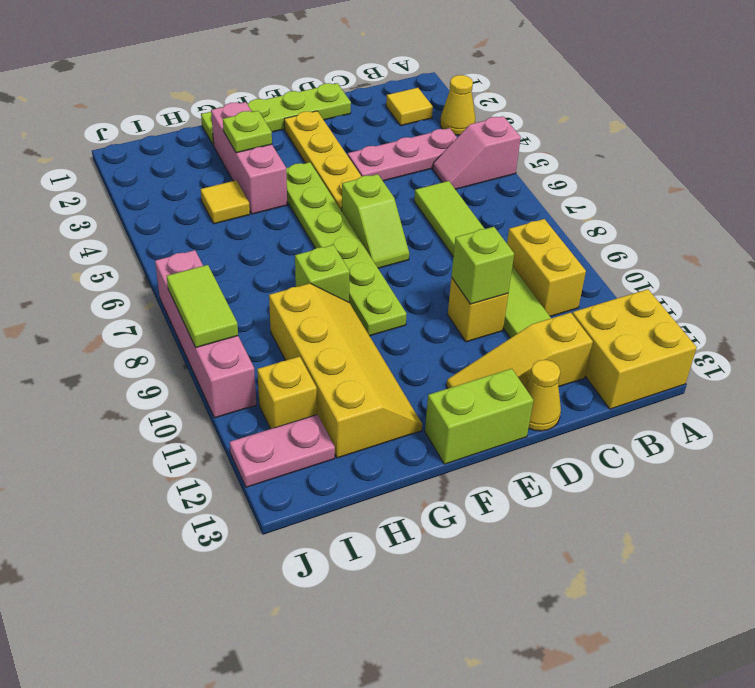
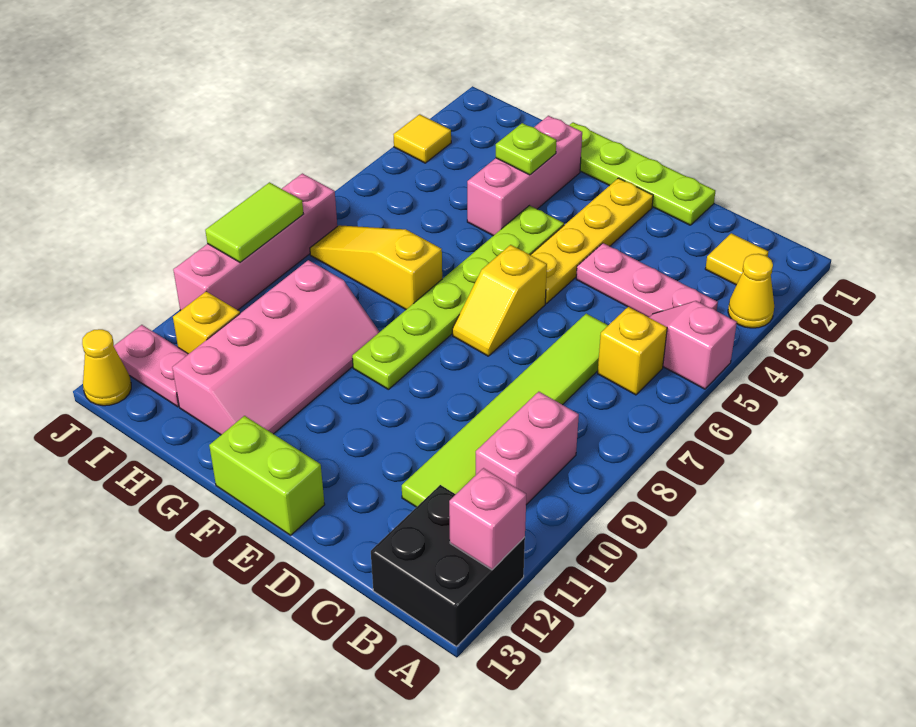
yellow brick A12:B13 level 1 -> black brick A12:B13 level 1
none -> pink brick A12 level 2
yellow brick B9:B10 level 1 -> pink brick B9:B10 level 1
yellow slope C12:E12 level 1 top C -> yellow slope G7:I7 level 1 top G
yellow brick D10 level 1 -> yellow brick B6 level 1
lime brick D10 level 2 -> none
yellow cone D13 level 1 -> yellow cone J13 level 1
lime slope E6:E7 level 1 top 6 -> yellow slope E6:E7 level 1 top 6
lime brick G8 level 1 -> none
yellow slope G9:H12 level 1 top H -> pink slope G9:H12 level 1 top H
yellow tile H4 level 1 -> yellow tile J3 level 1

